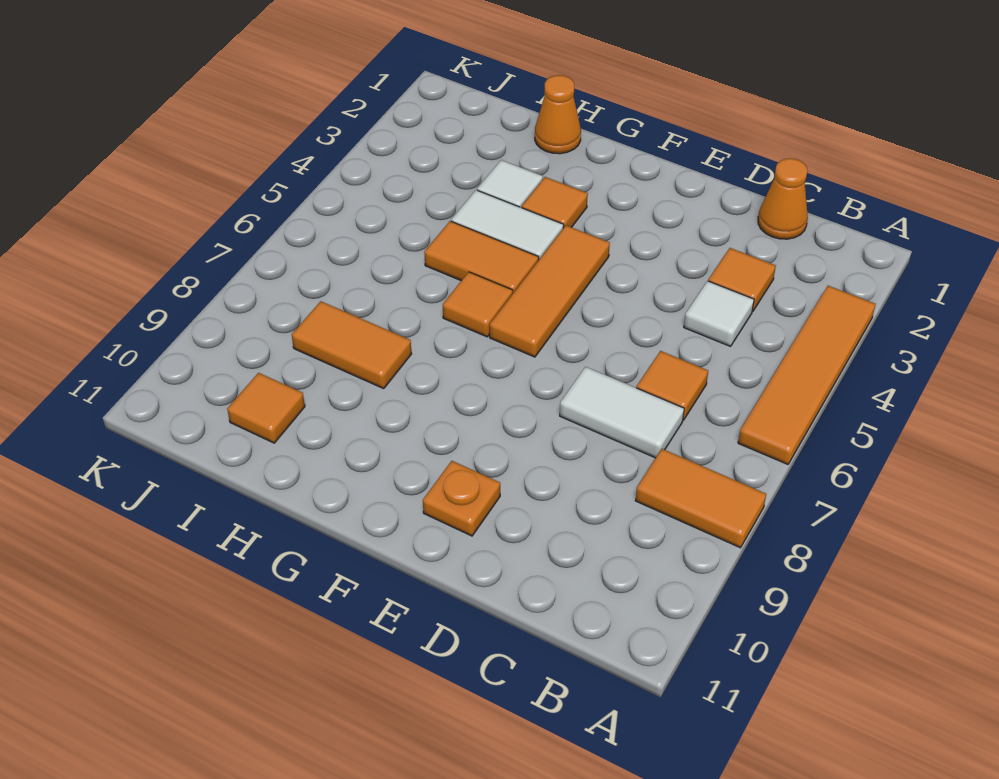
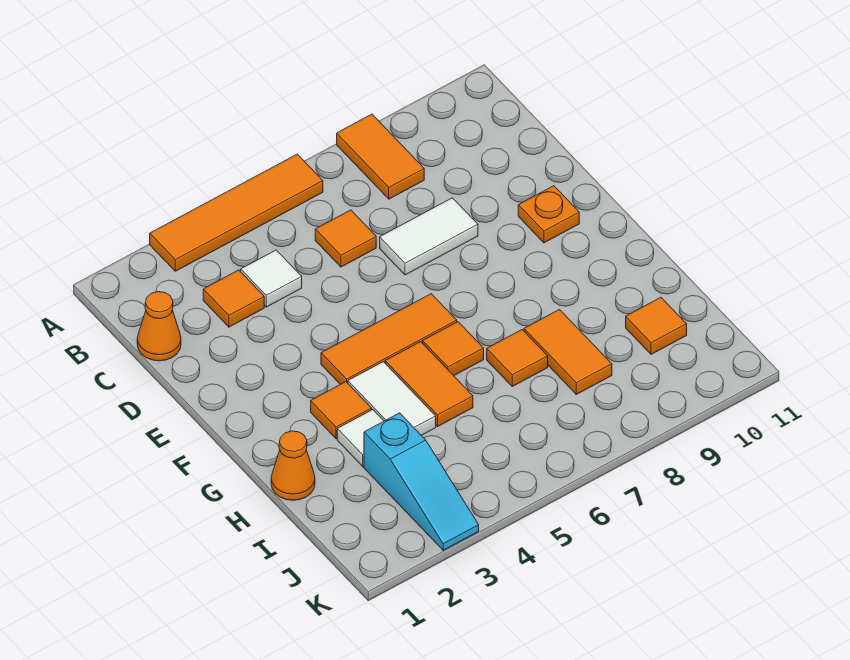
white tile C7:D7 level 1 -> white tile D7:D8 level 1
none -> orange tile H7 level 1
none -> cyan slope I3:K3 level 1 top I

